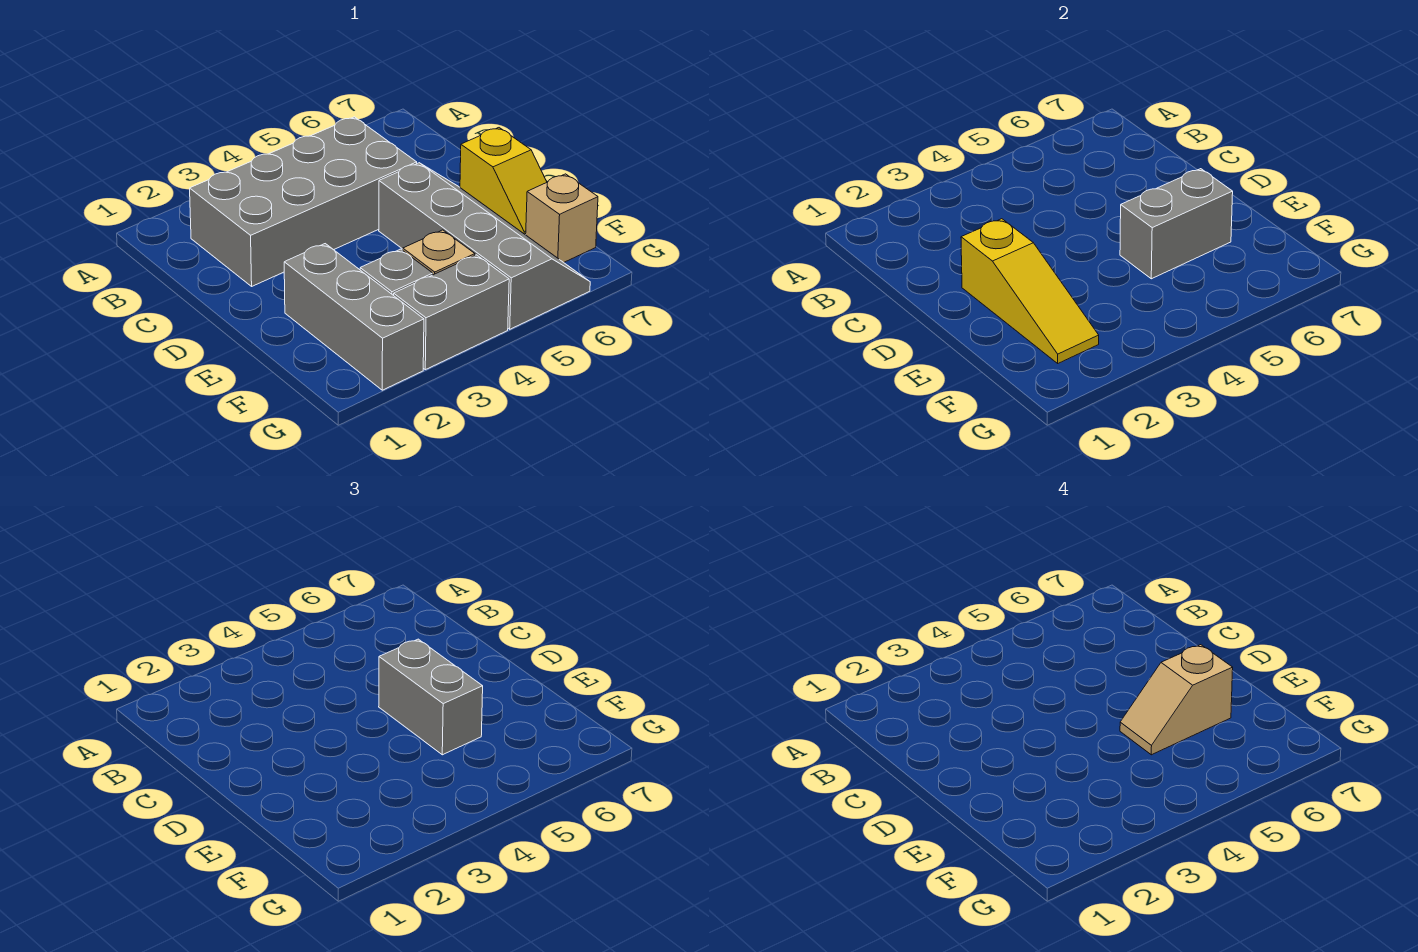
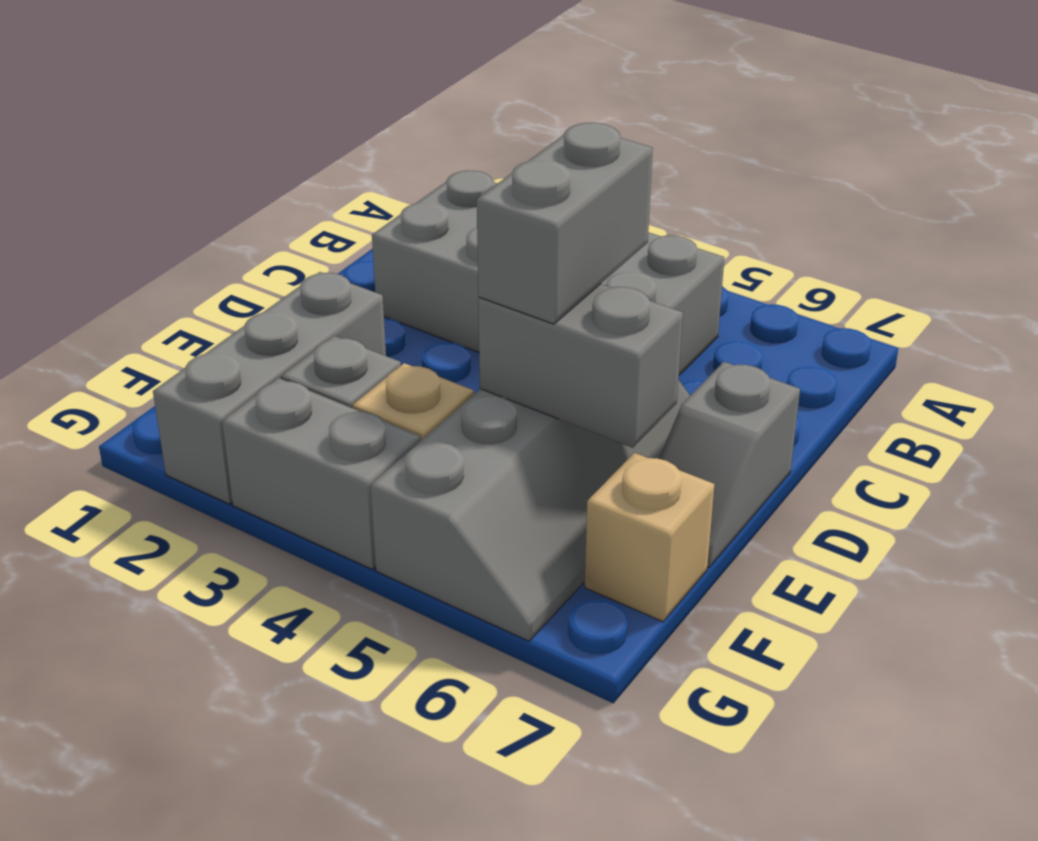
yellow slope D2:F2 level 2 top D -> none
yellow slope D7:E7 level 1 top D -> grey slope D7:E7 level 1 top D
tan slope E5:E6 level 4 top 6 -> none

